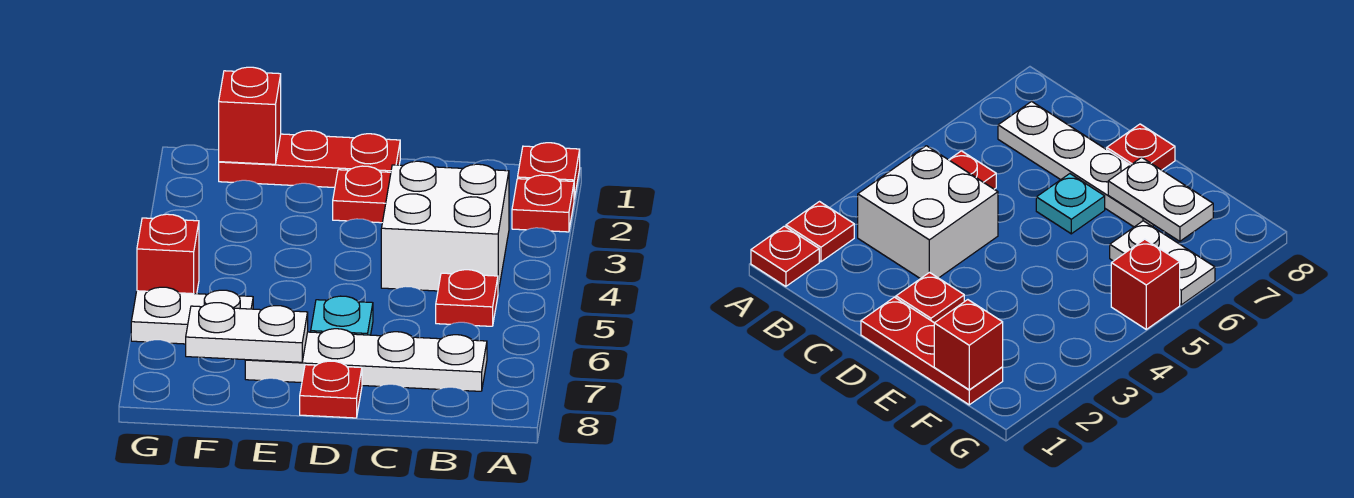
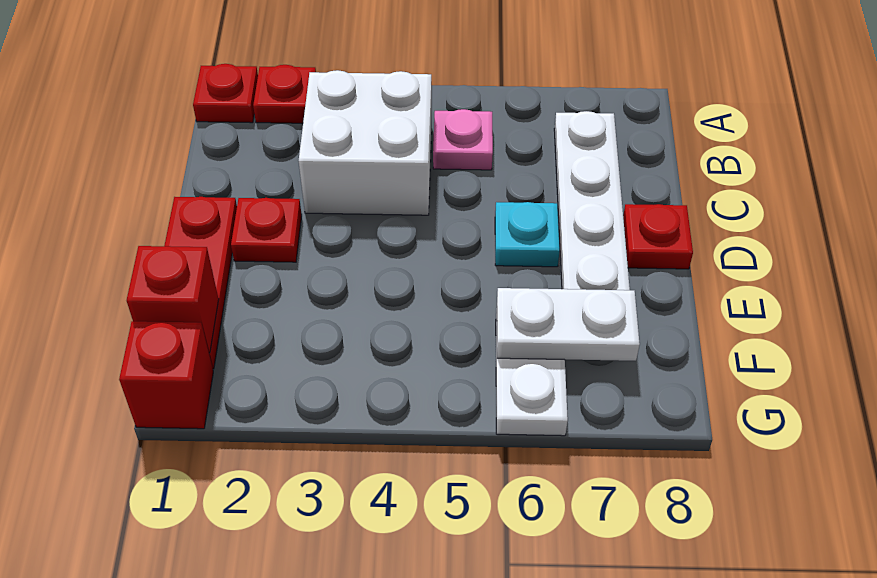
red plate B5 level 1 -> pink plate B5 level 1
white plate E7:F7 level 2 -> white plate F6:F7 level 2
red brick G5 level 1 -> red brick G1 level 1

